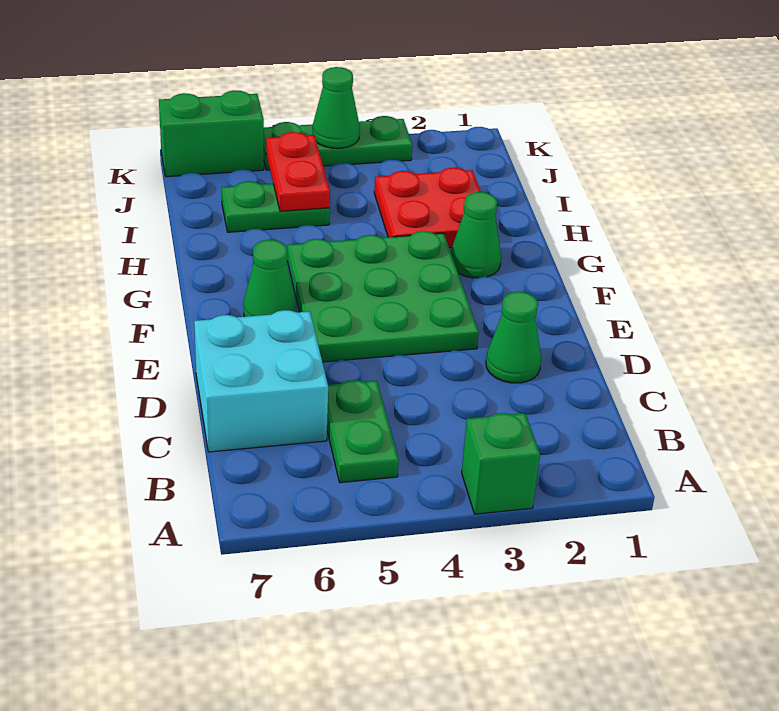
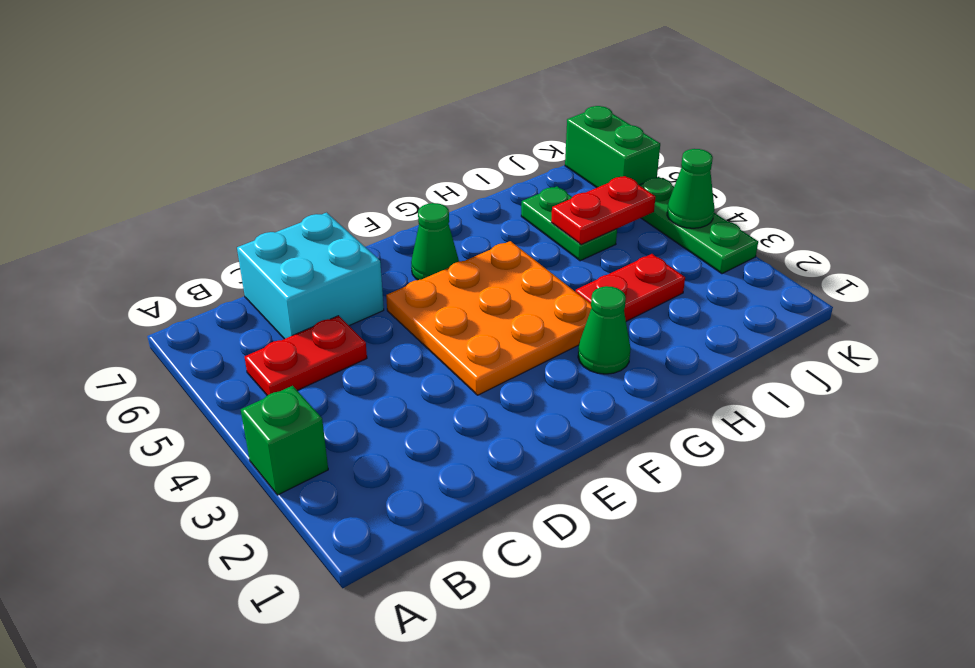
green plate B5:C5 level 1 -> red plate B5:C5 level 1
green cone D2 level 1 -> none
green plate E3:G5 level 1 -> orange plate E3:G5 level 1
red plate H2:I3 level 1 -> red plate H3:I3 level 1

